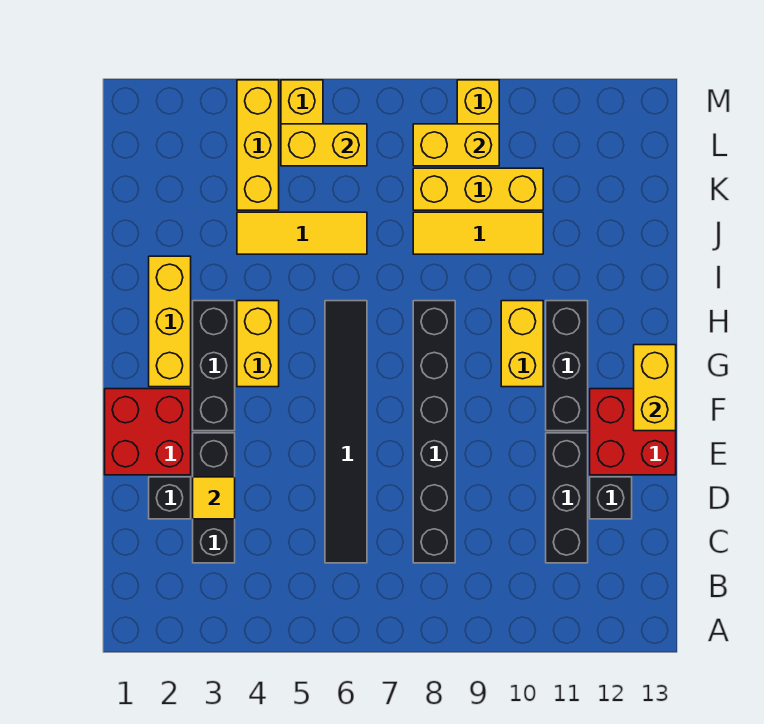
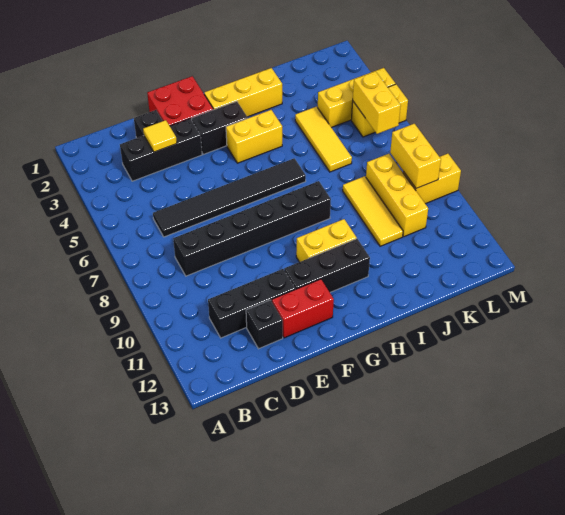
red brick E12:F13 level 1 -> red brick E12:F12 level 1
black brick F3:H3 level 1 -> black brick F3:G3 level 1
yellow brick F13:G13 level 2 -> none

